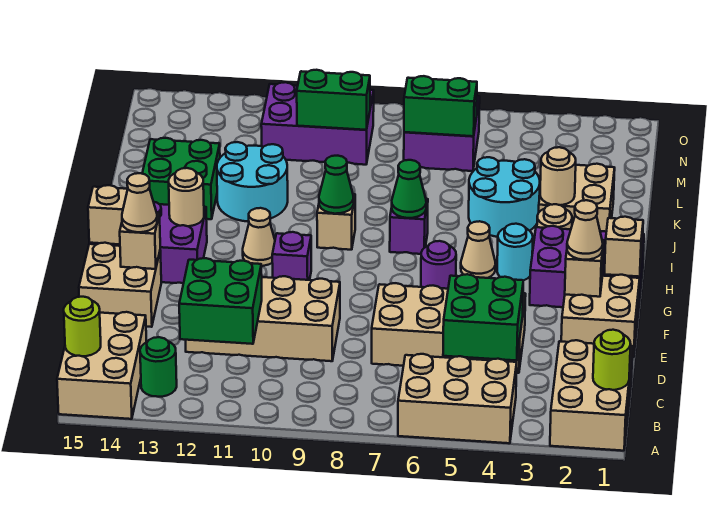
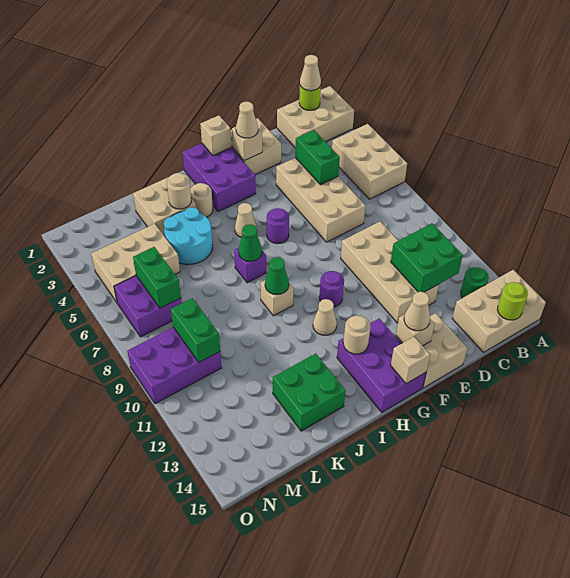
none -> tan cone B1 level 3
green brick C4:D5 level 2 -> green brick D4:D5 level 2
purple brick G10 level 1 -> purple round brick G10 level 1
cyan round brick H4 level 1 -> none
cyan round brick J11:K12 level 1 -> none
none -> tan brick L4:N5 level 1
purple brick M9:N11 level 1 -> purple brick M9:O10 level 1

